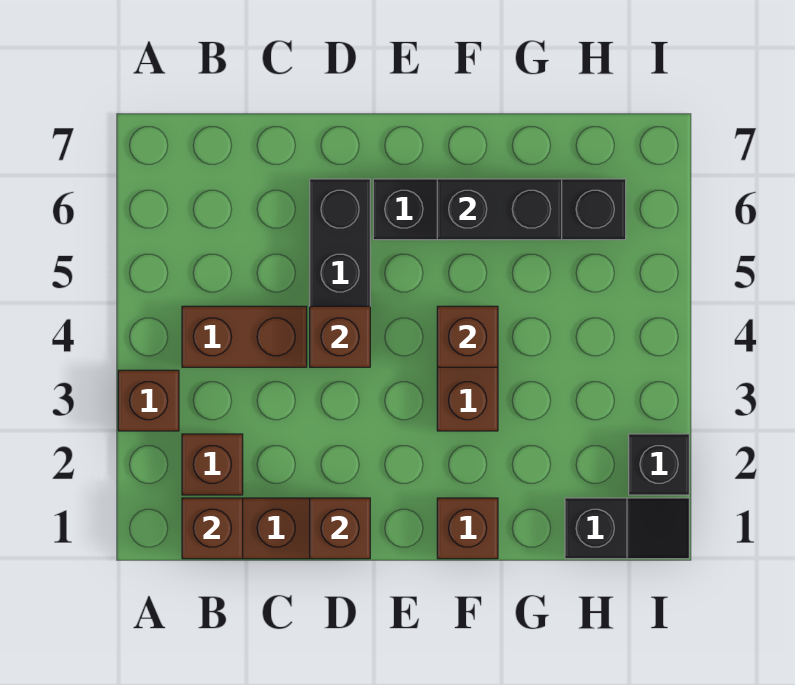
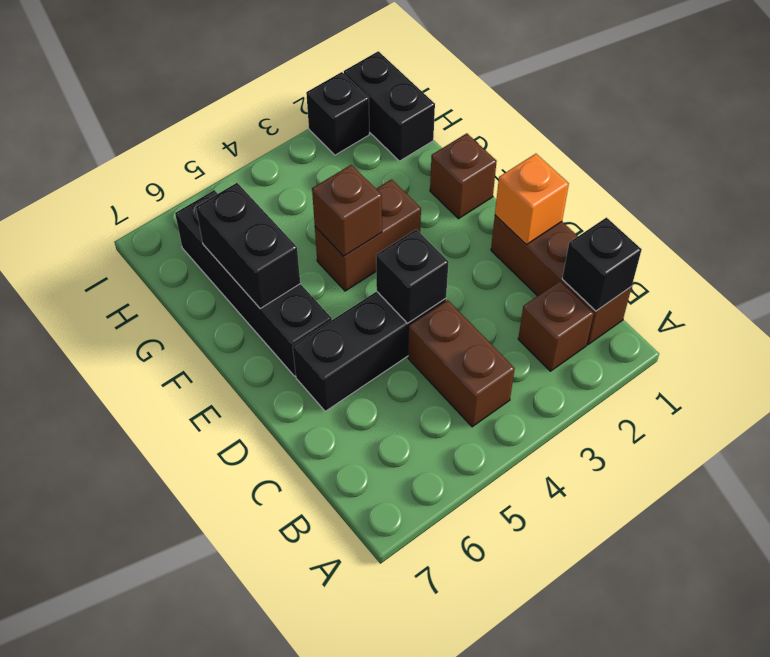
brown brick A3 level 1 -> none
brown brick B1 level 2 -> black brick B1 level 2
brown brick D1 level 2 -> orange brick D1 level 2
brown brick D4 level 2 -> black brick D4 level 2
black slope H1:I1 level 1 top H -> black brick H1:I1 level 1

